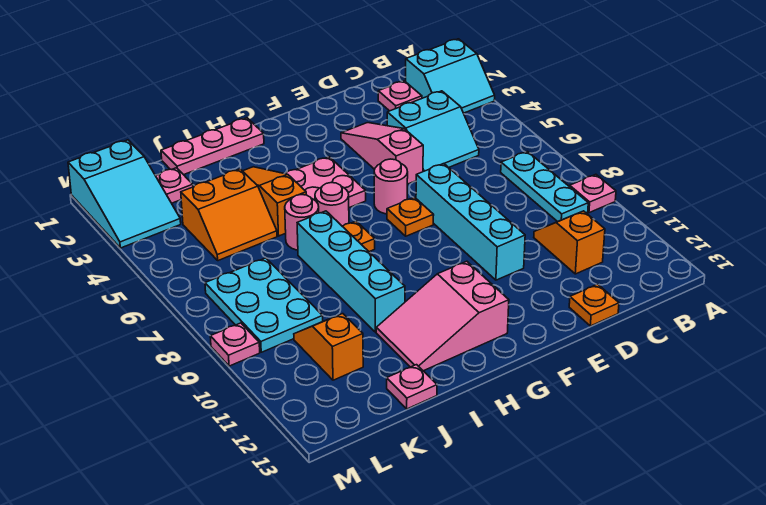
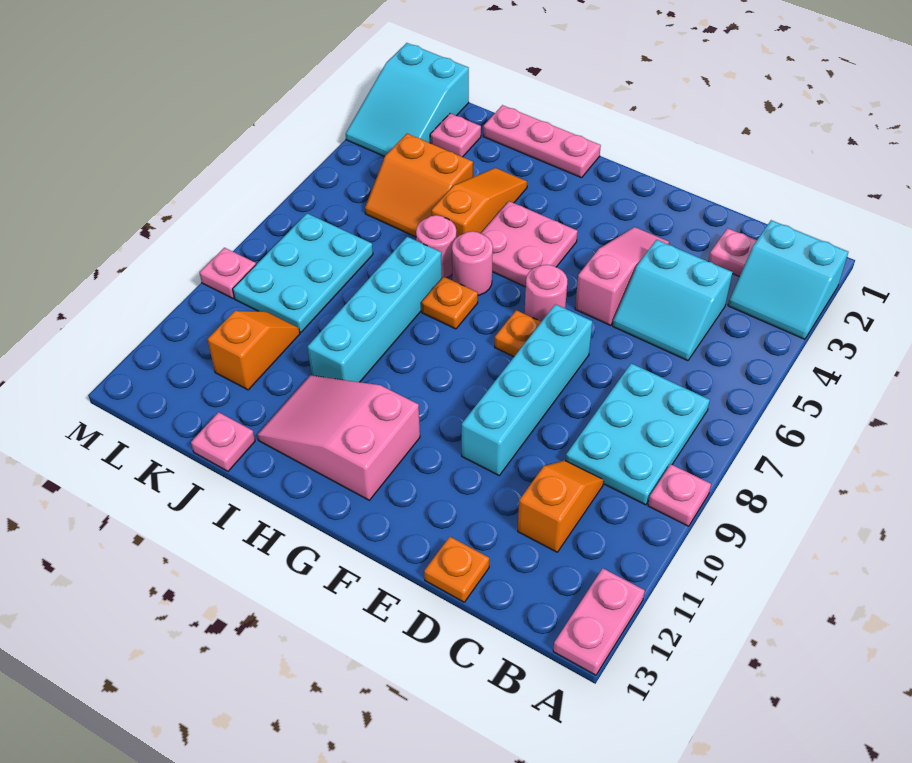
none -> pink plate A12:A13 level 1
cyan plate B7:B9 level 1 -> cyan plate B7:C9 level 1

